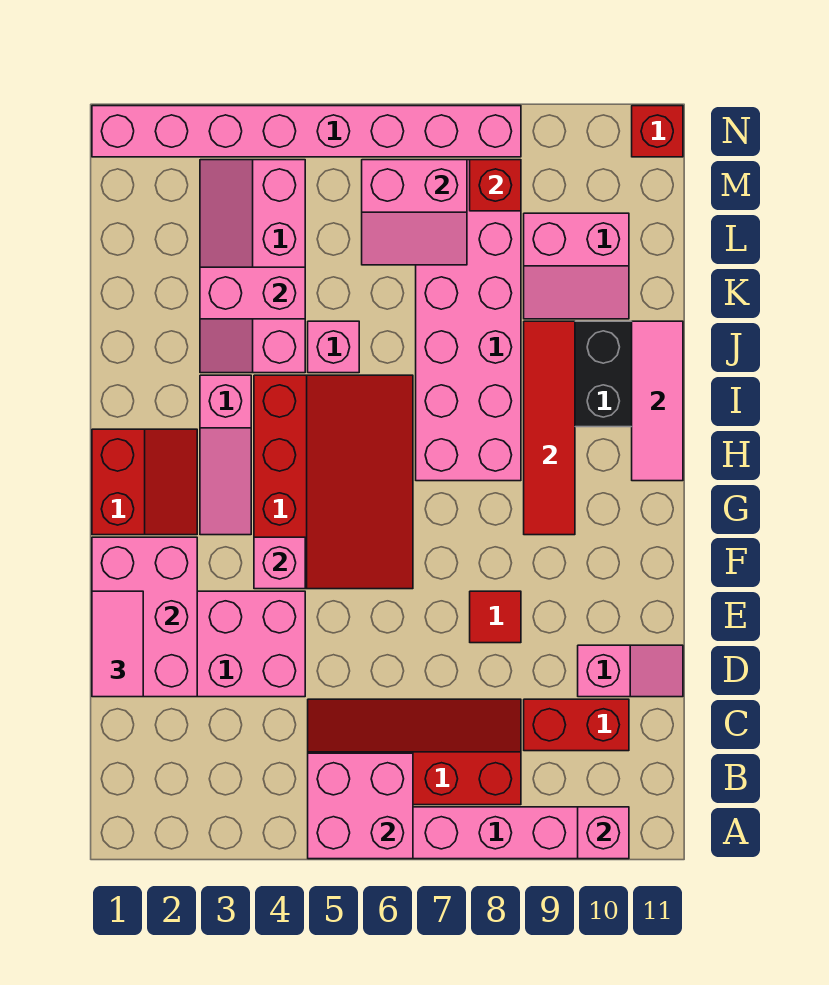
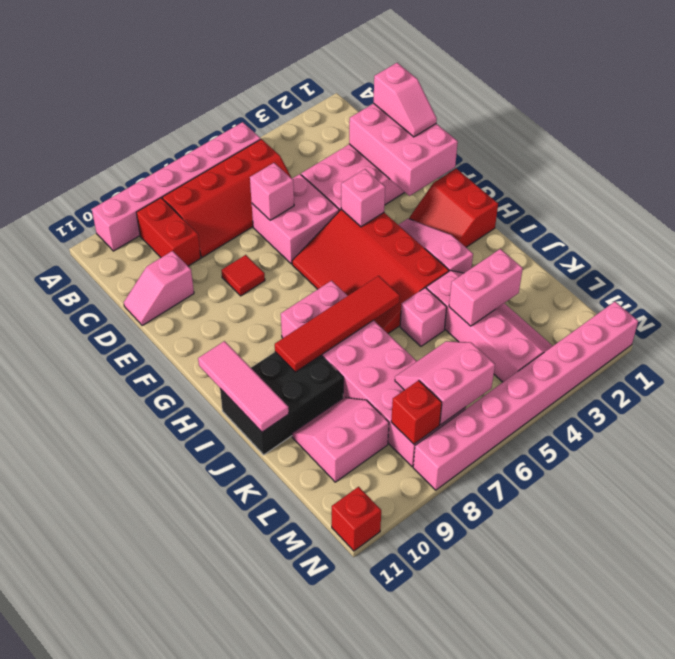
pink brick A5:B6 level 2 -> pink brick D5:E6 level 1
pink brick A10 level 2 -> pink brick D6 level 2
red brick C9:C10 level 1 -> red brick B9:C9 level 1
pink tile D1:E1 level 3 -> pink slope D1:E1 level 3 top D
red tile G9:J9 level 2 -> red tile I6:I9 level 2

